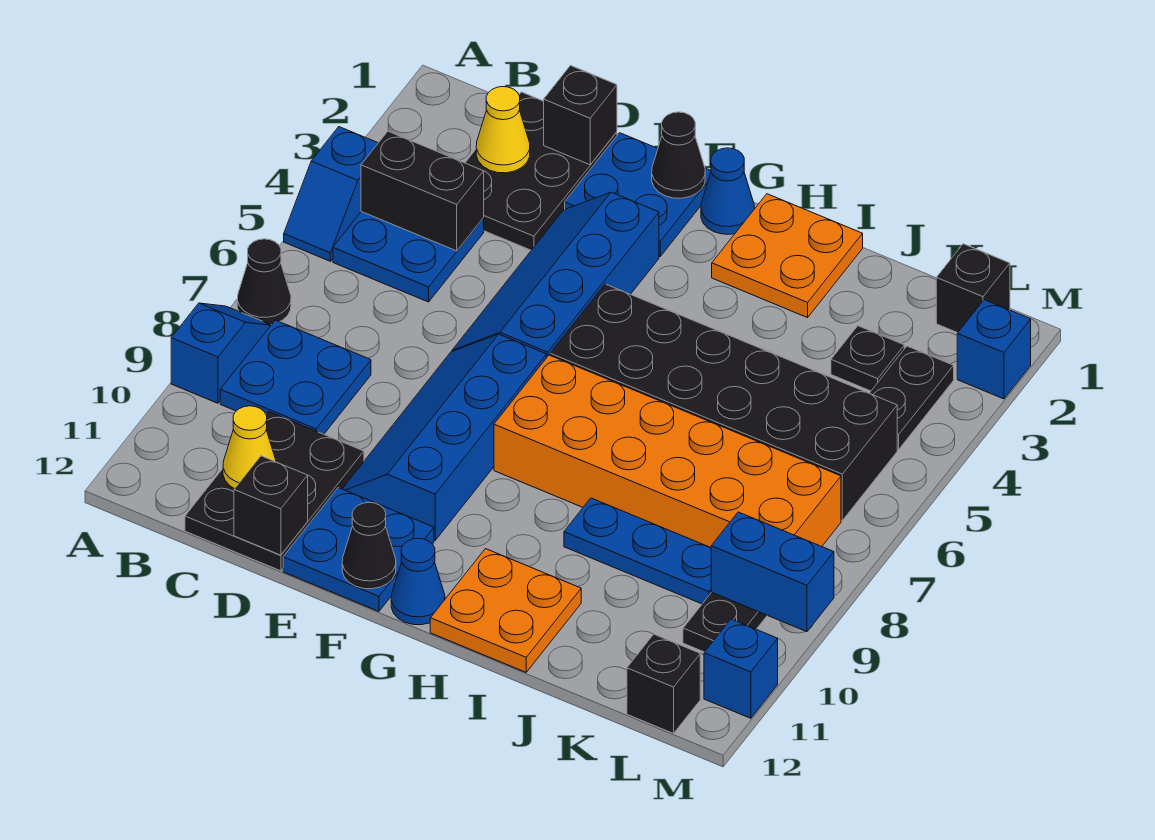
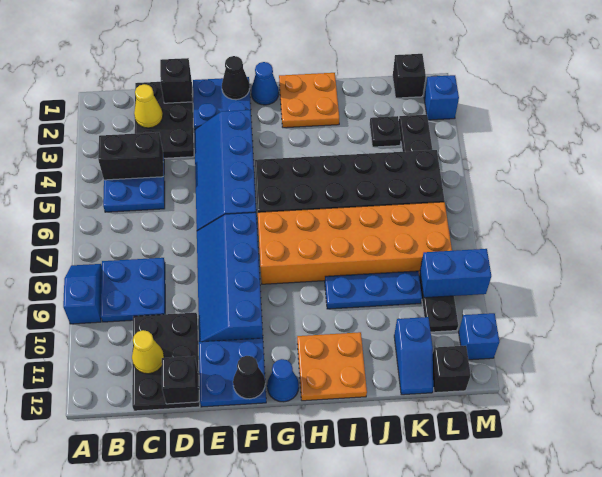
blue slope A4:A5 level 1 top 4 -> blue slope K11:K12 level 1 top 11
black cone A7 level 1 -> none

